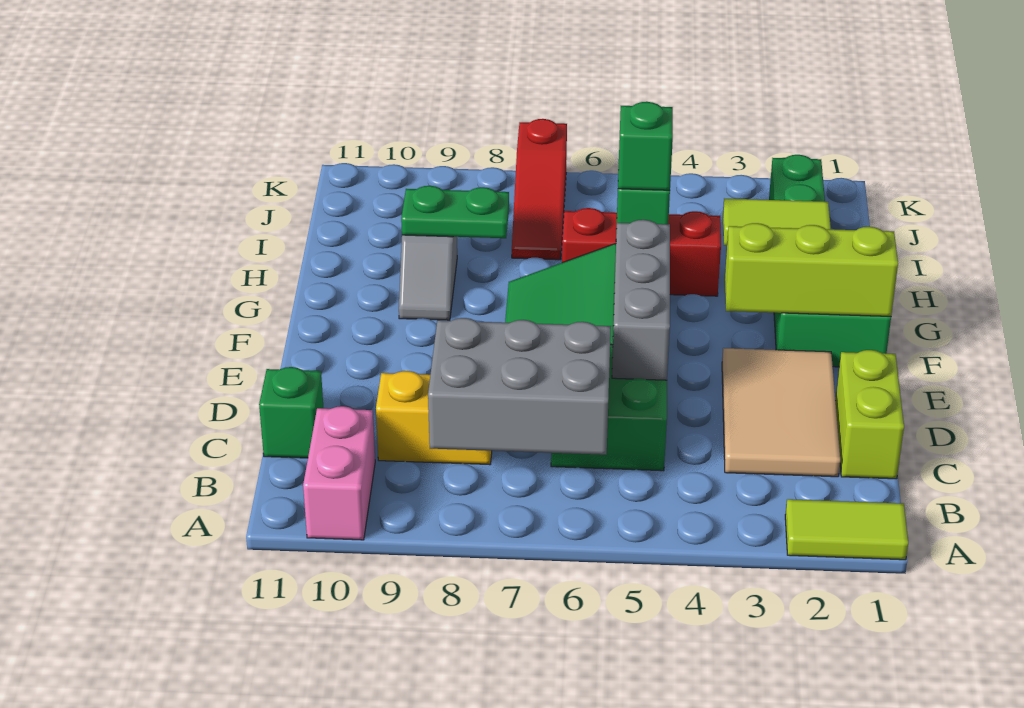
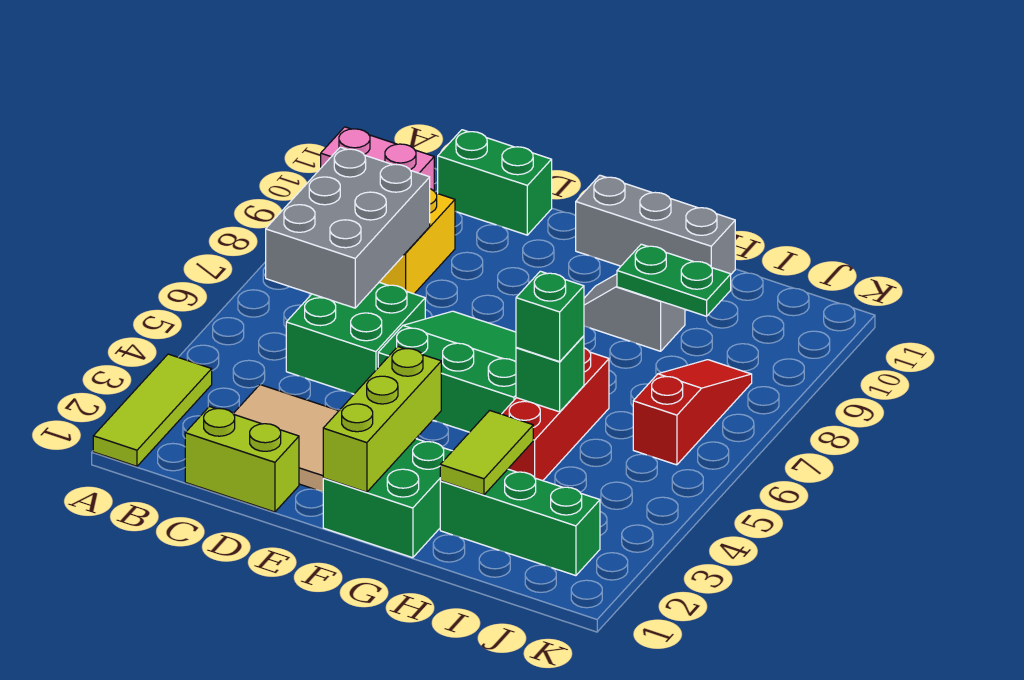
lime tile A1:A2 level 1 -> lime tile A1:A3 level 1
green brick C11 level 1 -> green brick C11:D11 level 1
grey brick D5:F5 level 2 -> grey brick F11:H11 level 1
green plate H8:H9 level 2 -> green plate H9:I9 level 2
red slope I7:K7 level 1 top K -> red slope J6:J8 level 1 top 6

